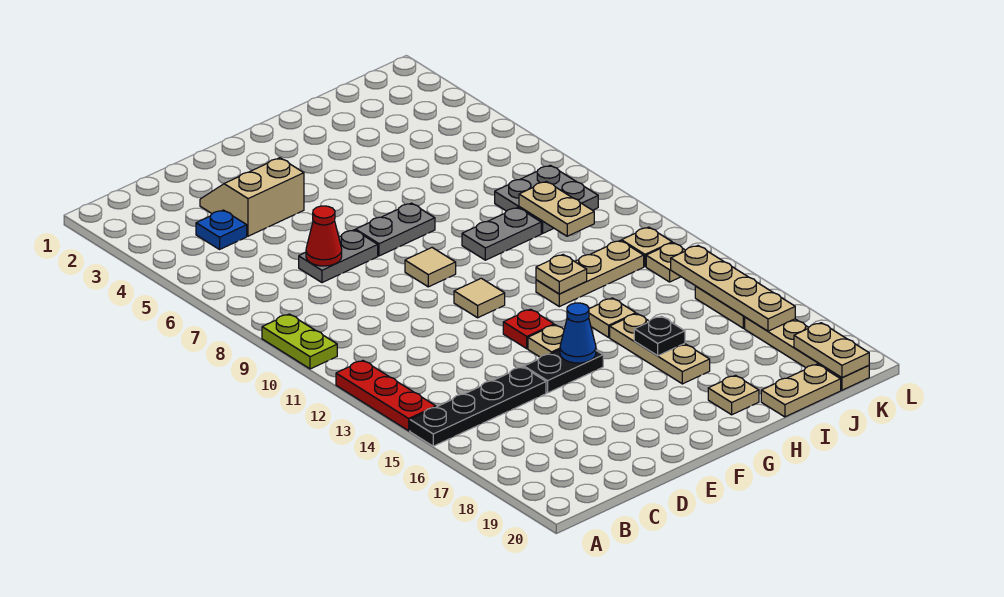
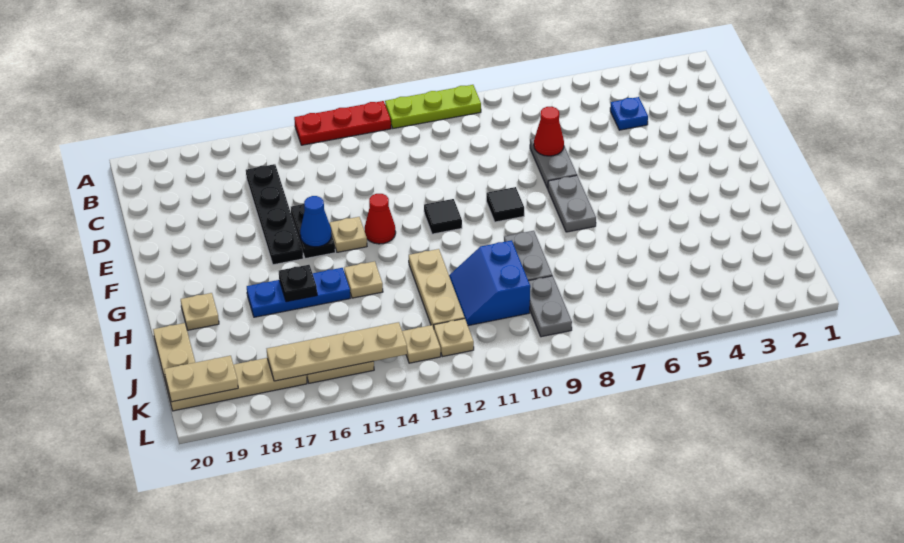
lime plate A9:A10 level 1 -> lime plate A9:A11 level 1
black plate A15:D15 level 1 -> black plate C16:F16 level 1
tan slope D3:E4 level 1 top 4 -> none
tan tile F9 level 1 -> black tile F9 level 1
tan tile F11 level 1 -> black tile F11 level 1
red plate F13 level 1 -> red cone F13 level 1
tan plate H12 level 2 -> none
tan plate H15:H17 level 1 -> blue plate H15:H17 level 1
none -> blue slope I10:J11 level 1 top 10
grey plate J8:K9 level 1 -> grey plate J9:K9 level 1
tan plate J9:J10 level 2 -> none

